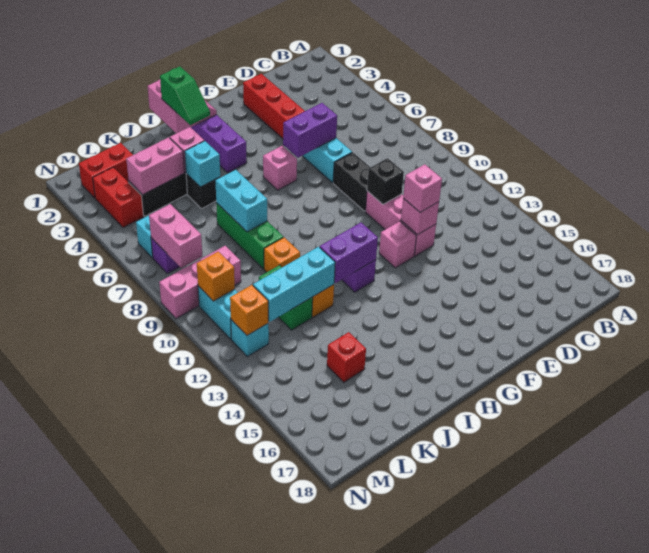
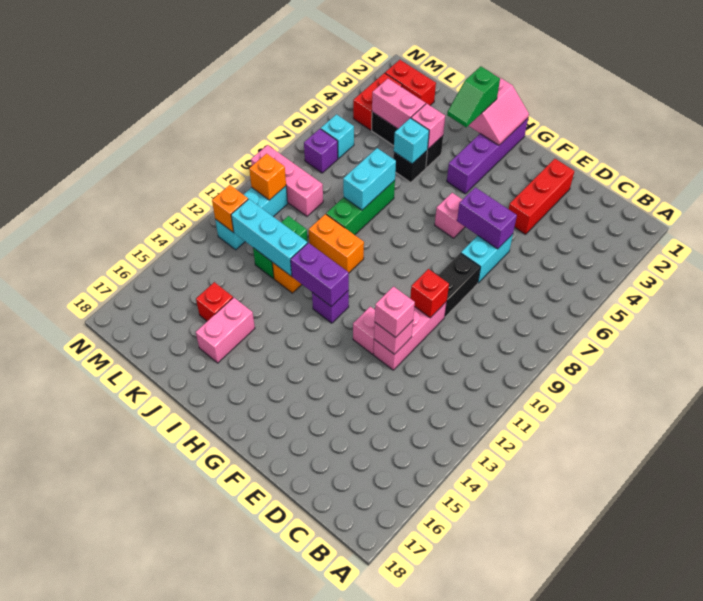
black brick E10 level 2 -> red brick E10 level 2
orange brick J10 level 1 -> orange brick I10:J10 level 1
pink brick M7:M8 level 2 -> pink brick J15:J16 level 1

